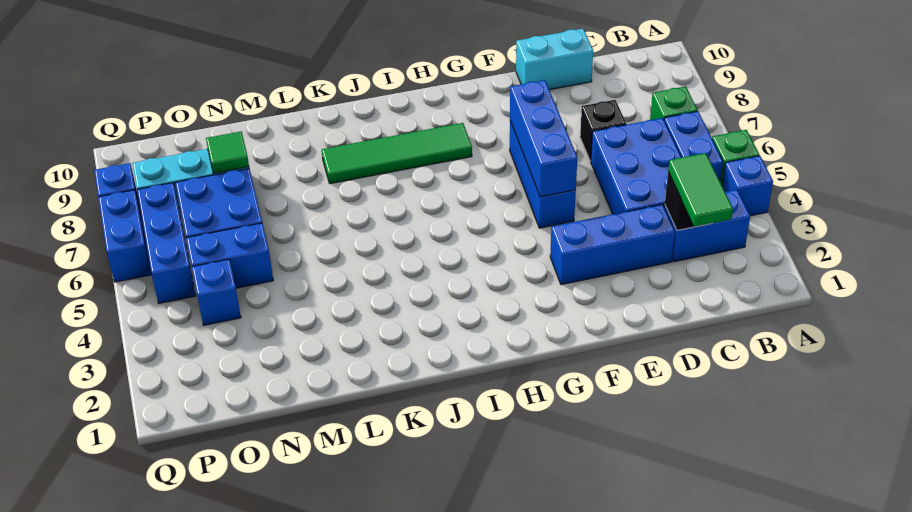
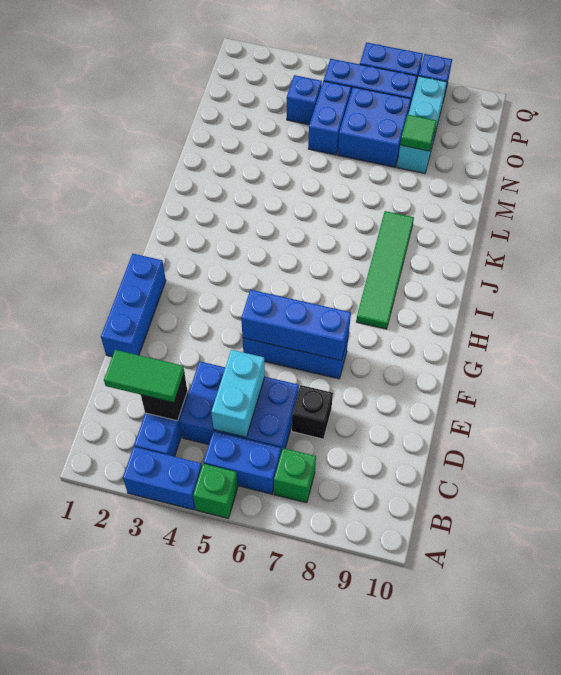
blue brick A4 level 1 -> blue brick A3:A4 level 1
blue brick D3:F3 level 1 -> blue brick E1:G1 level 1
cyan brick D10:E10 level 1 -> cyan brick C5:D5 level 2

